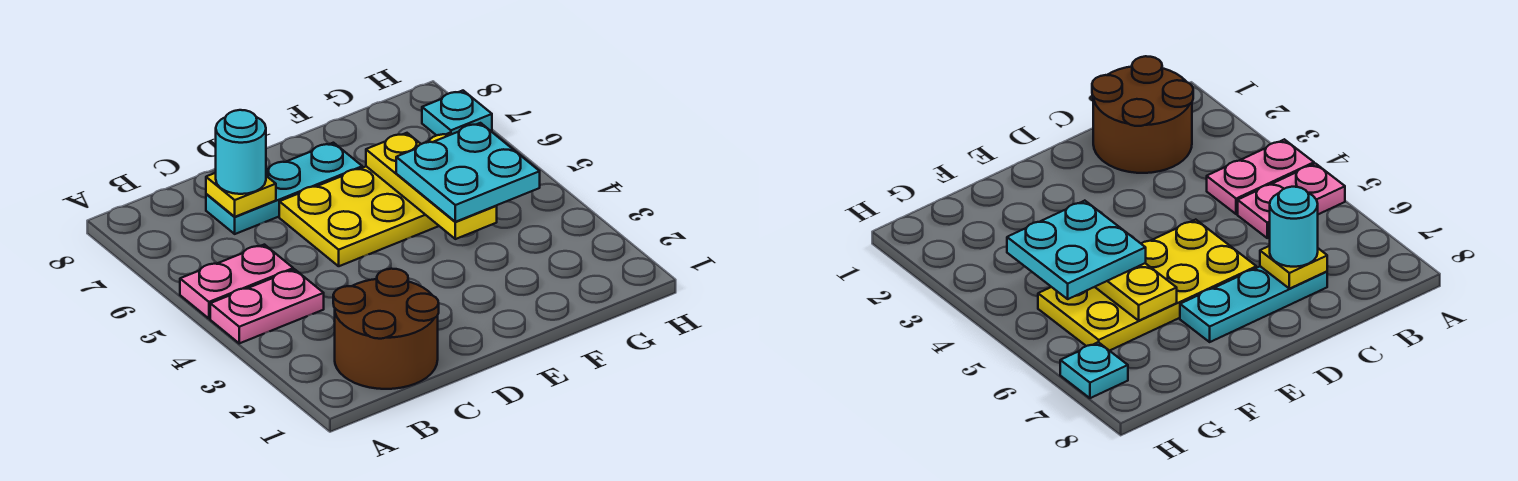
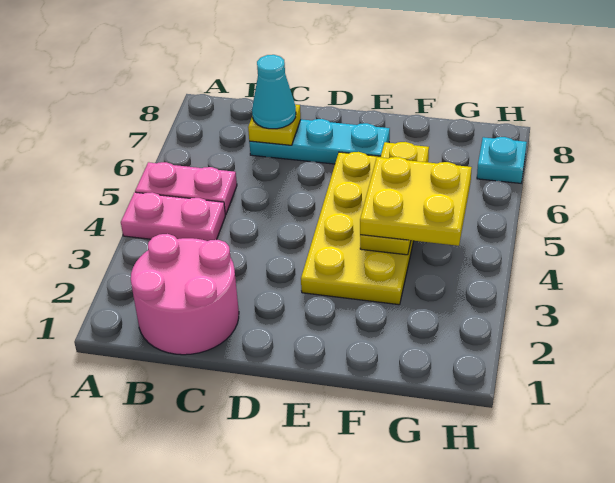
brown round brick B1:C2 level 1 -> pink round brick B1:C2 level 1
cyan round brick C7 level 3 -> cyan cone C7 level 3
yellow plate D5:G6 level 1 -> yellow plate E3:F6 level 1
cyan plate F4:G5 level 3 -> yellow plate F4:G5 level 3

